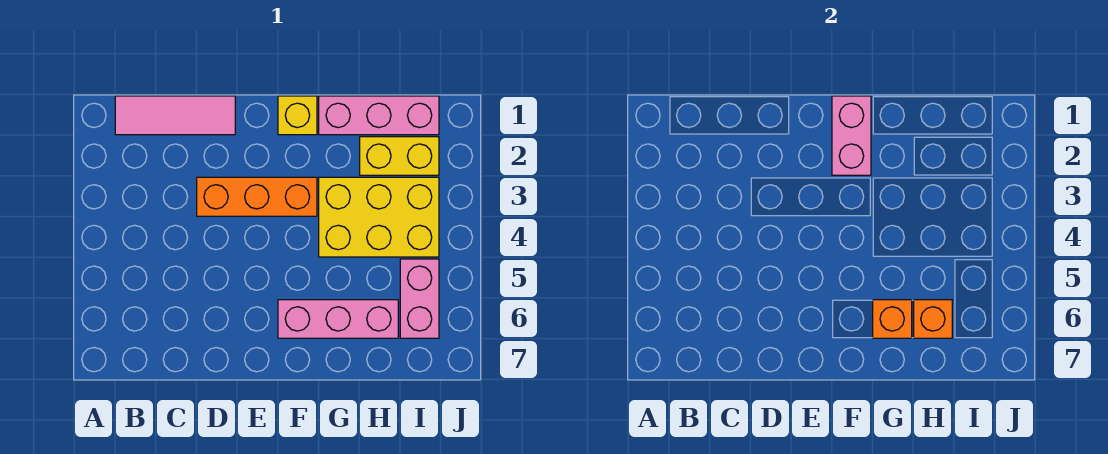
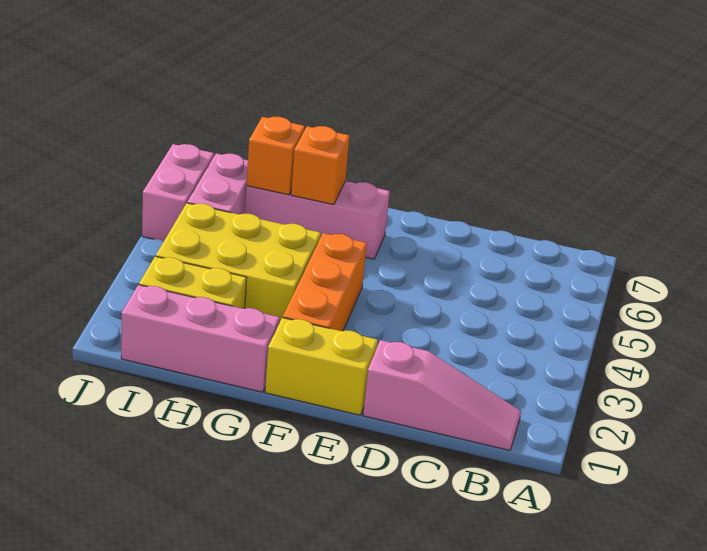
pink tile B1:D1 level 1 -> pink slope B1:D1 level 1 top D
orange brick D3:F3 level 1 -> orange brick F2:F4 level 1
yellow brick F1 level 1 -> yellow brick E1:F1 level 1
pink brick F1:F2 level 2 -> pink brick J5:J6 level 1

